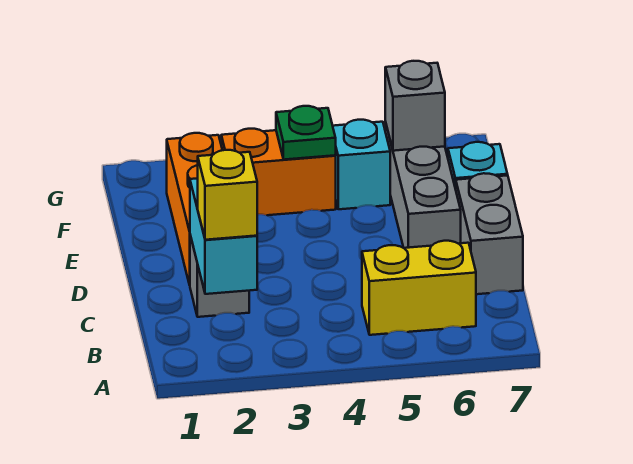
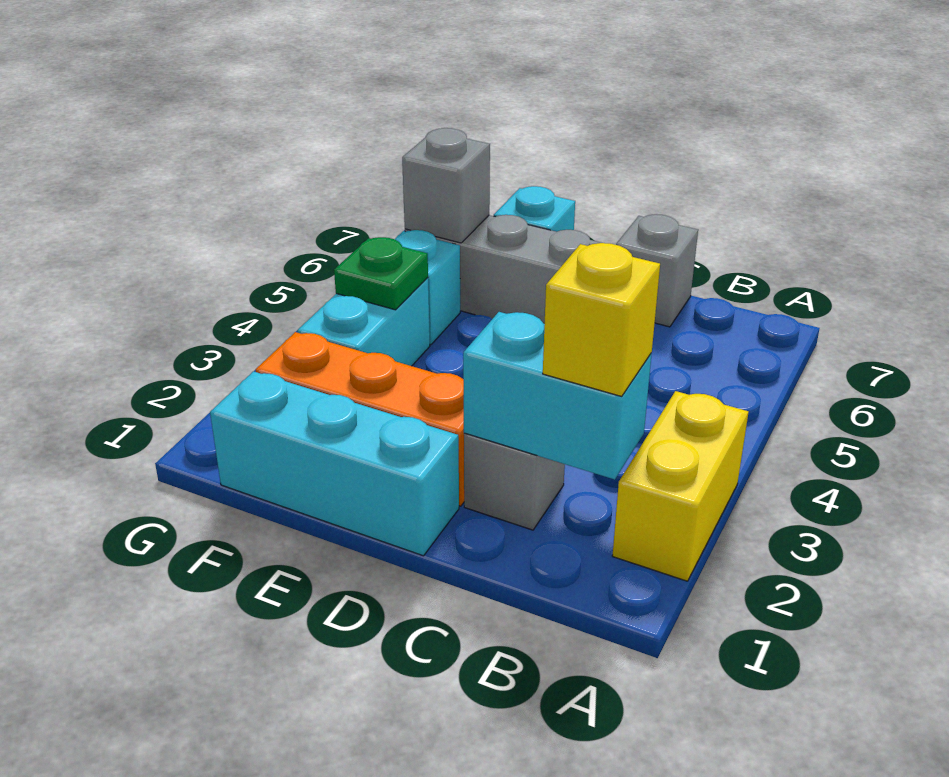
yellow brick B5:B6 level 1 -> yellow brick A2:A3 level 1
grey brick C7:D7 level 1 -> grey brick C7 level 1
none -> cyan brick D1:F1 level 1
orange brick F3:F4 level 1 -> cyan brick F3:F4 level 1

